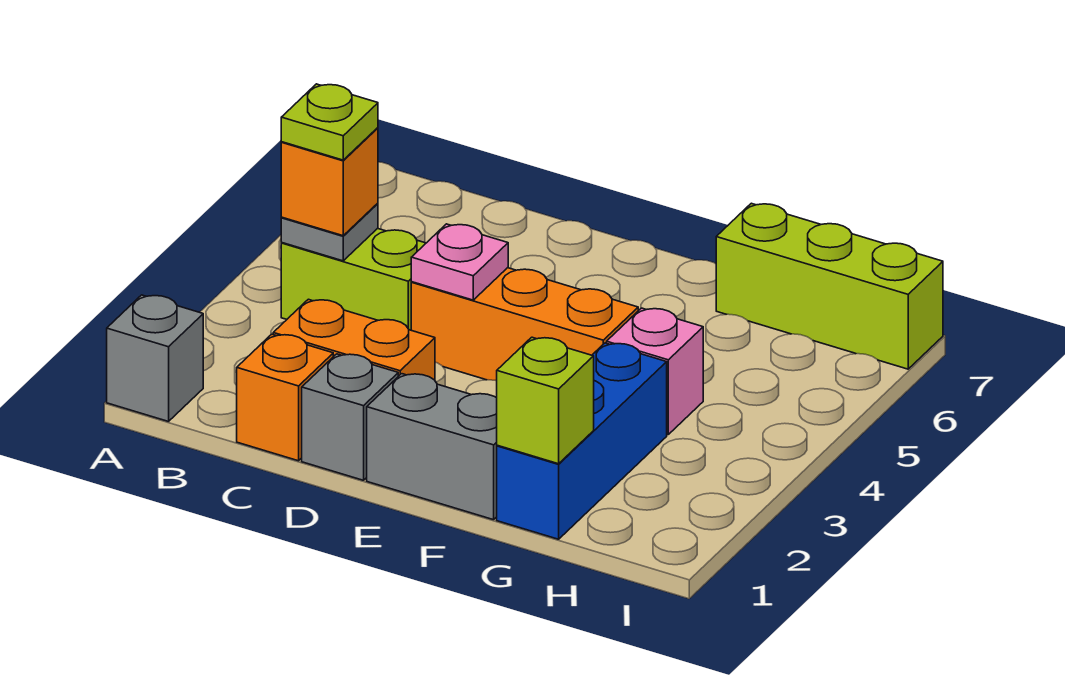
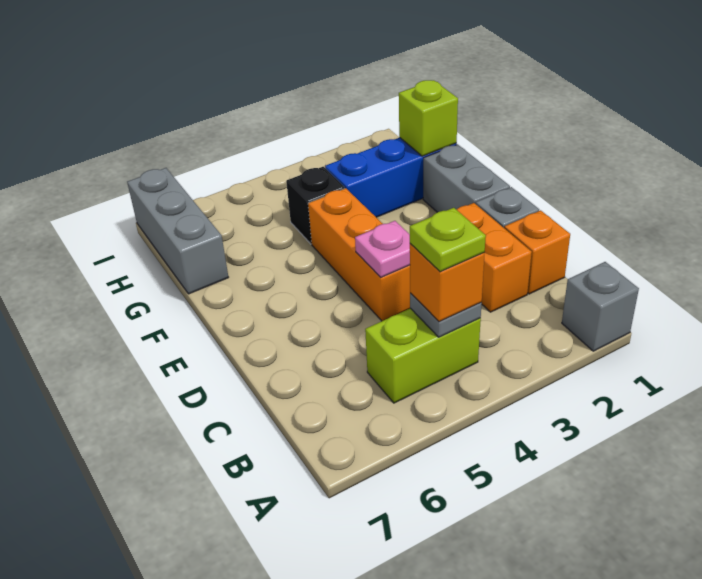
lime brick B4:C4 level 1 -> lime brick B4:B5 level 1
pink brick G4 level 1 -> black brick G4 level 1
lime brick G7:I7 level 1 -> grey brick G7:I7 level 1

